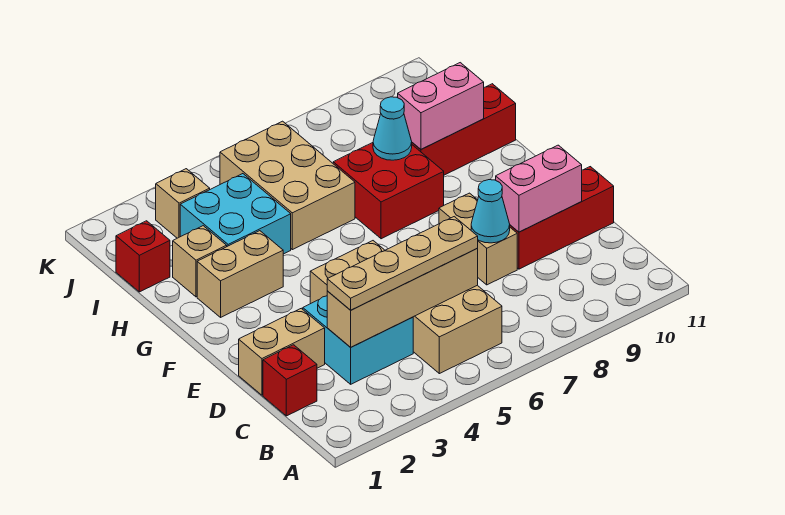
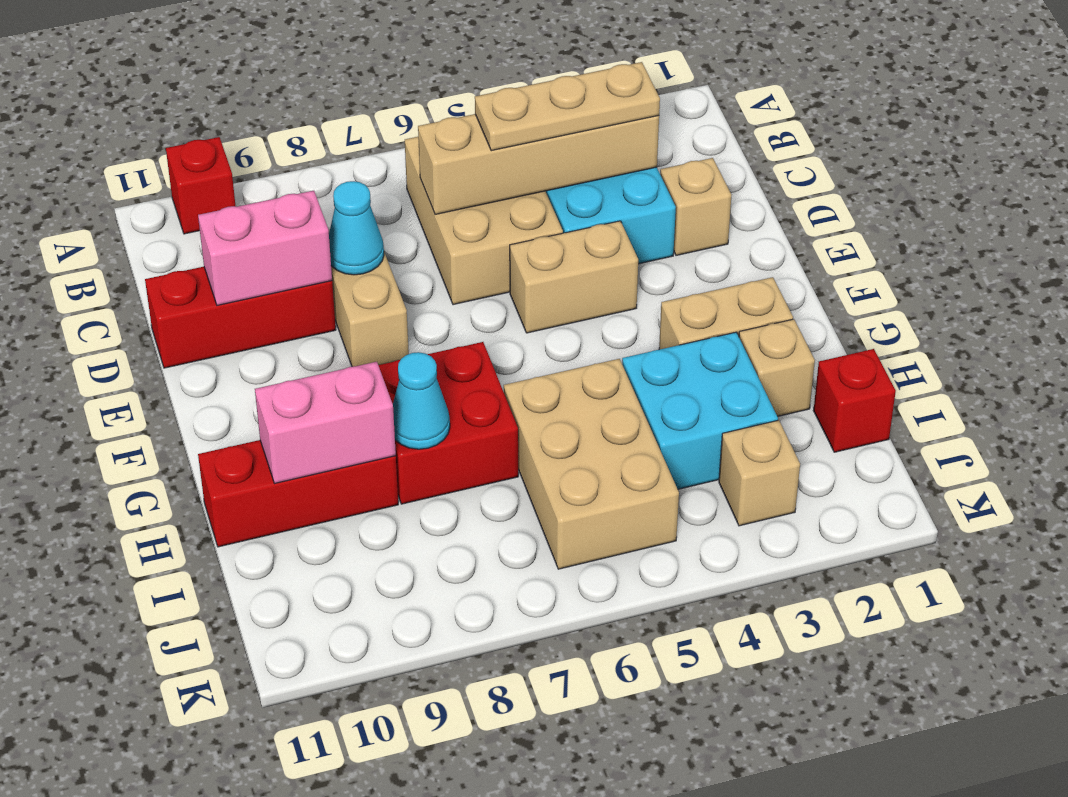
red brick C1 level 1 -> red brick A10 level 1
tan plate C3:C6 level 3 -> tan plate C3:C5 level 3
tan brick D1:D2 level 1 -> tan brick D2 level 1

